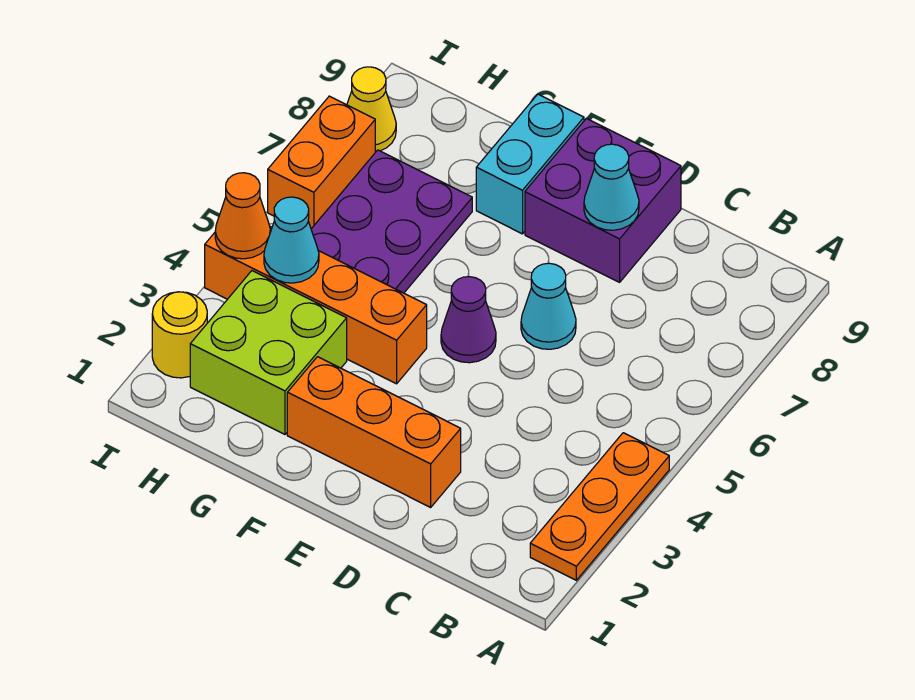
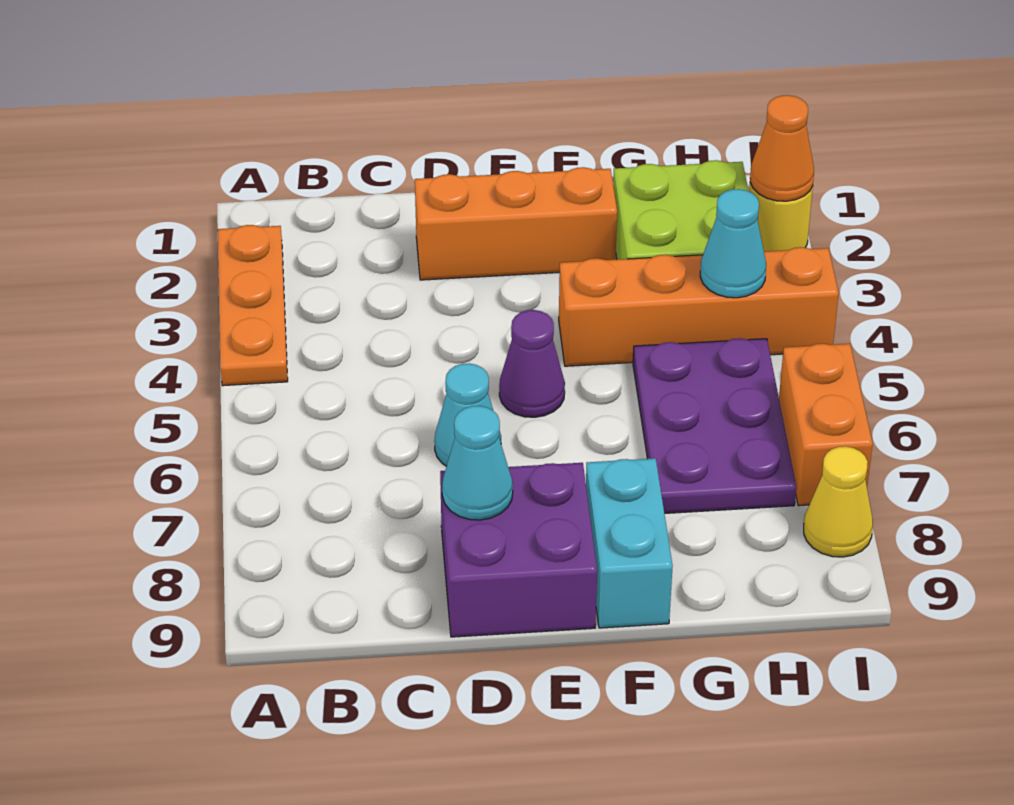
orange cone I4 level 2 -> orange cone I2 level 2

